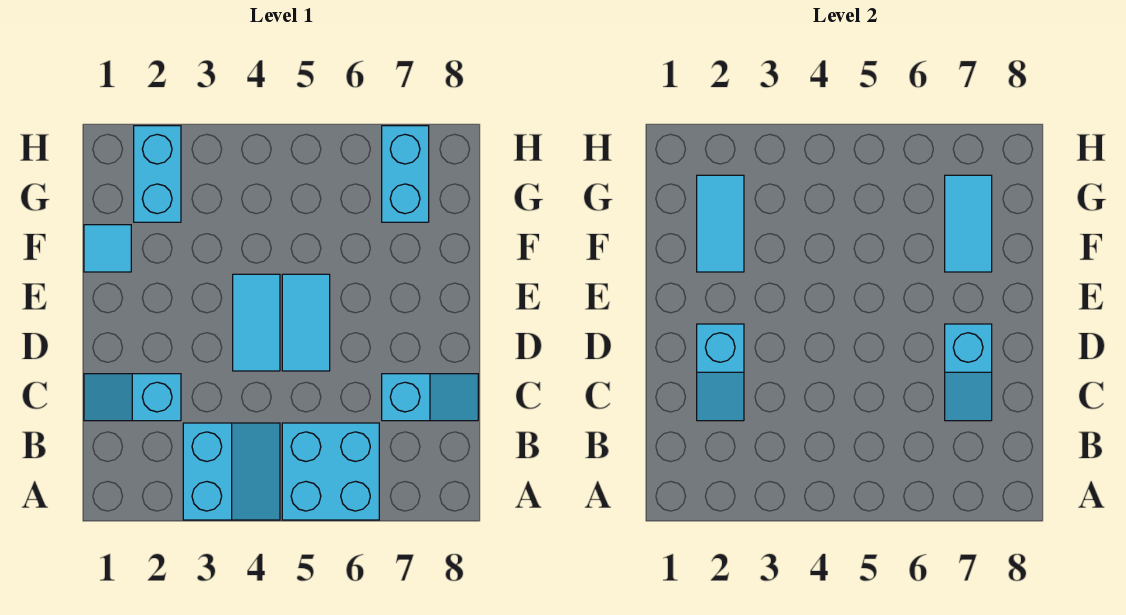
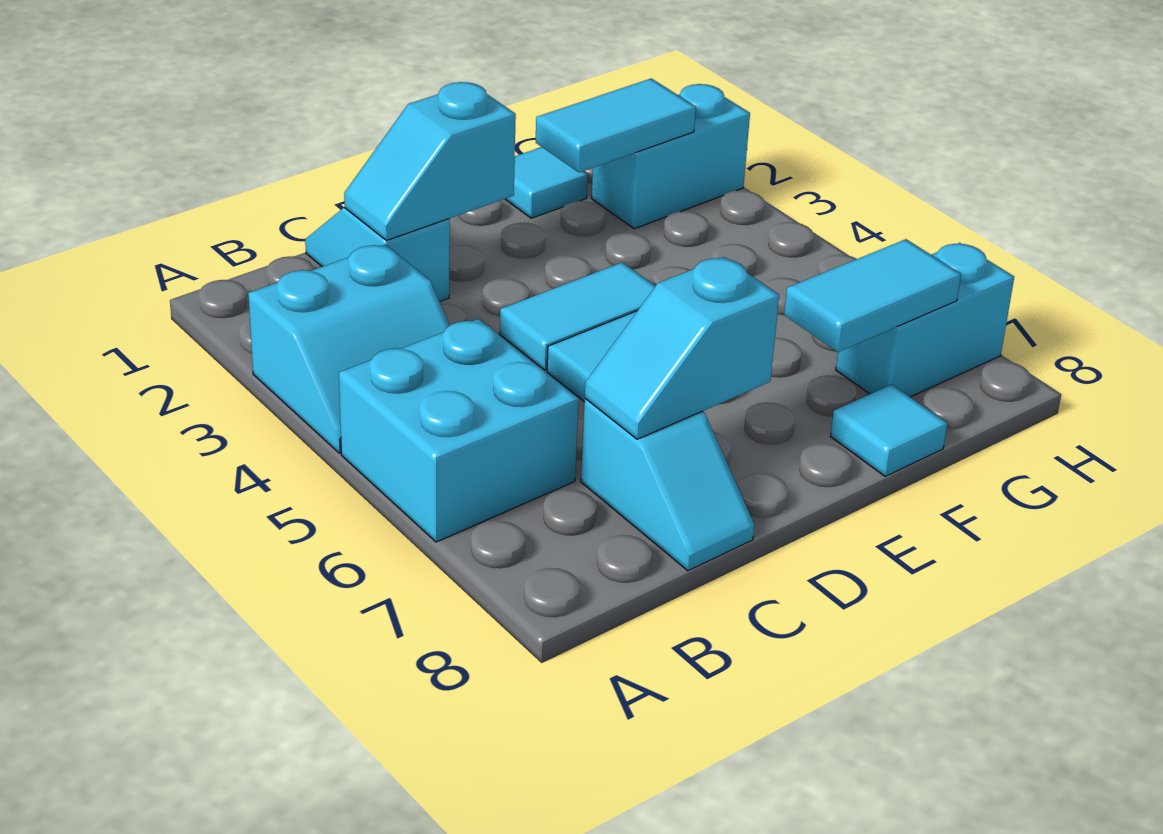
none -> cyan tile F8 level 1

